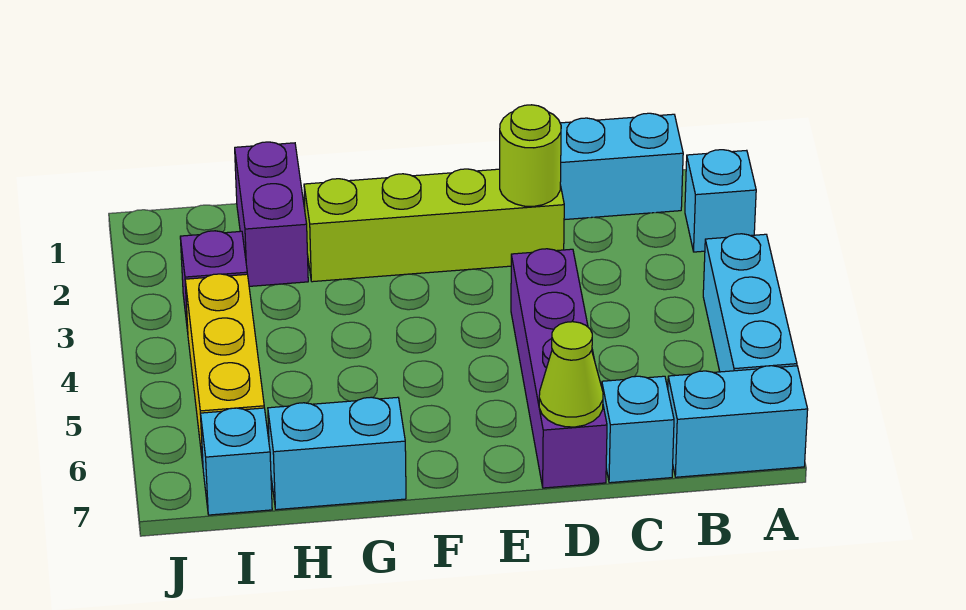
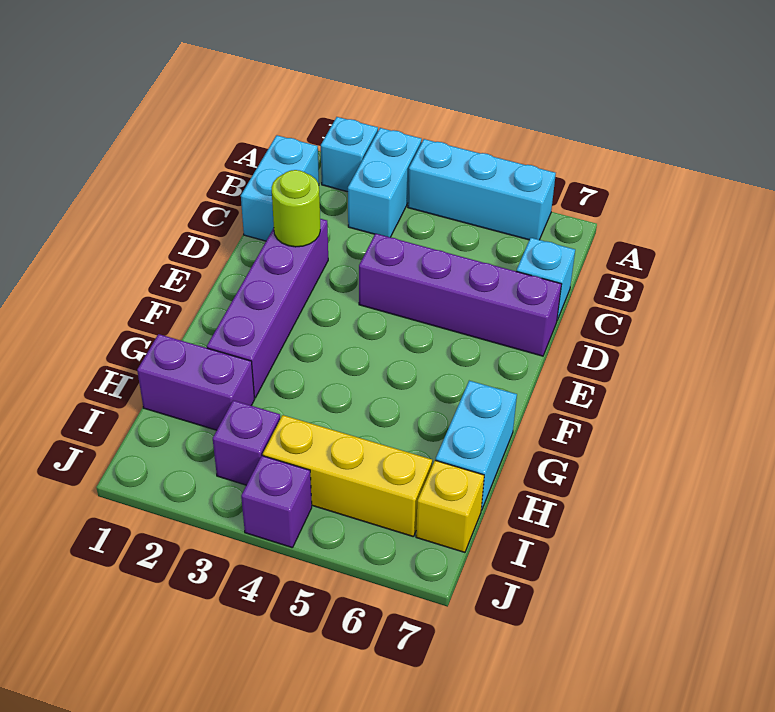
cyan brick A7:B7 level 1 -> cyan brick A3:B3 level 1
lime brick D2:G2 level 1 -> purple brick D2:G2 level 1
lime cone D7 level 2 -> none
cyan brick I7 level 1 -> yellow brick I7 level 1
none -> purple brick J4 level 1

